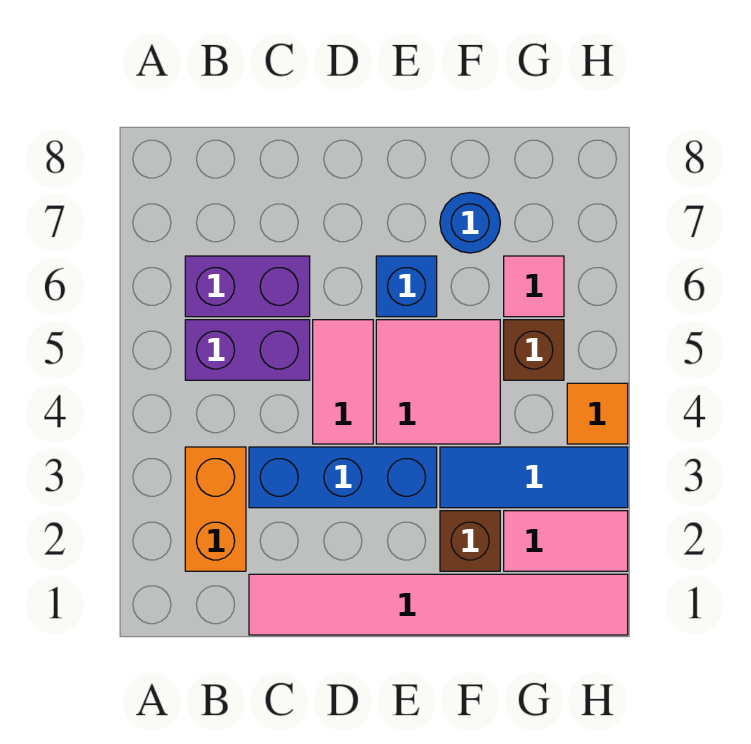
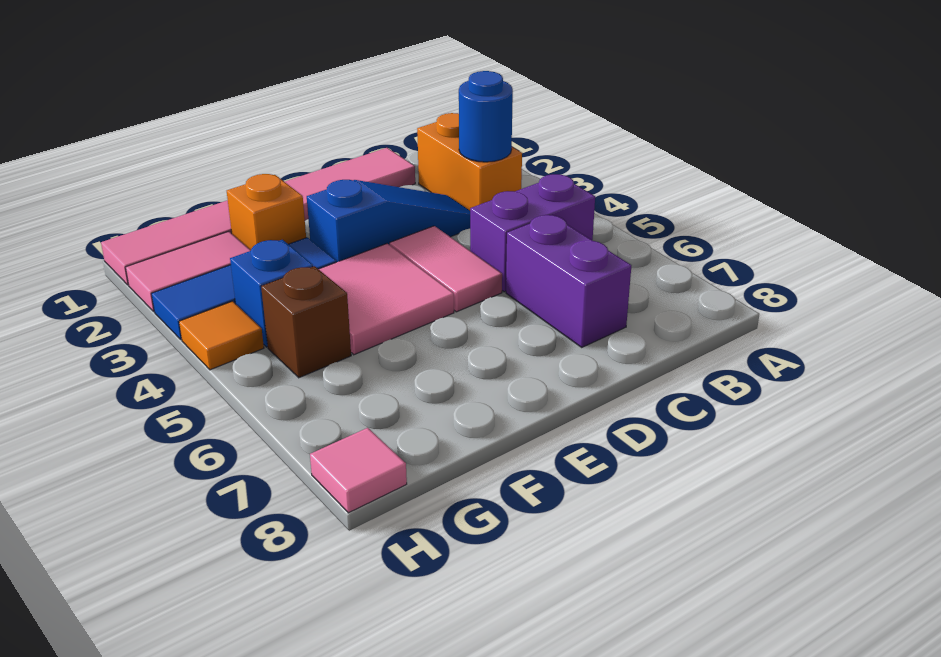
purple brick B6:C6 level 1 -> purple brick C6:C7 level 1
blue brick C3:E3 level 1 -> blue slope C3:E3 level 1 top E
blue brick E6 level 1 -> blue brick G4 level 1
brown brick F2 level 1 -> orange brick F2 level 1
blue round brick F7 level 1 -> blue round brick B3 level 2
pink tile G6 level 1 -> pink tile H8 level 1

